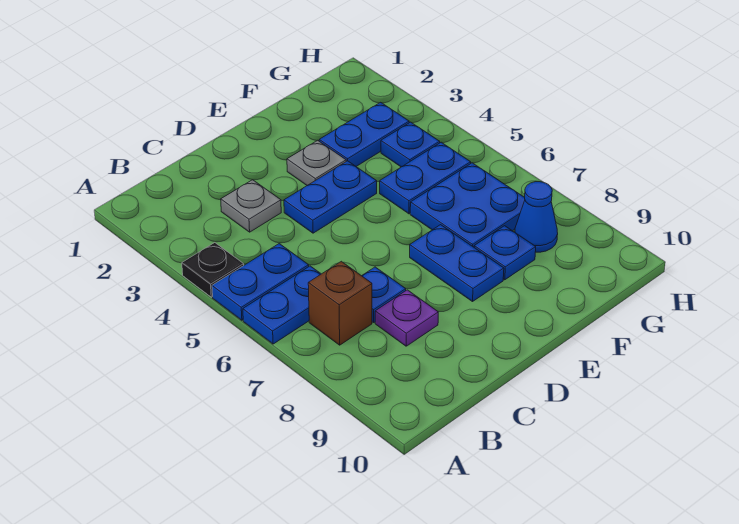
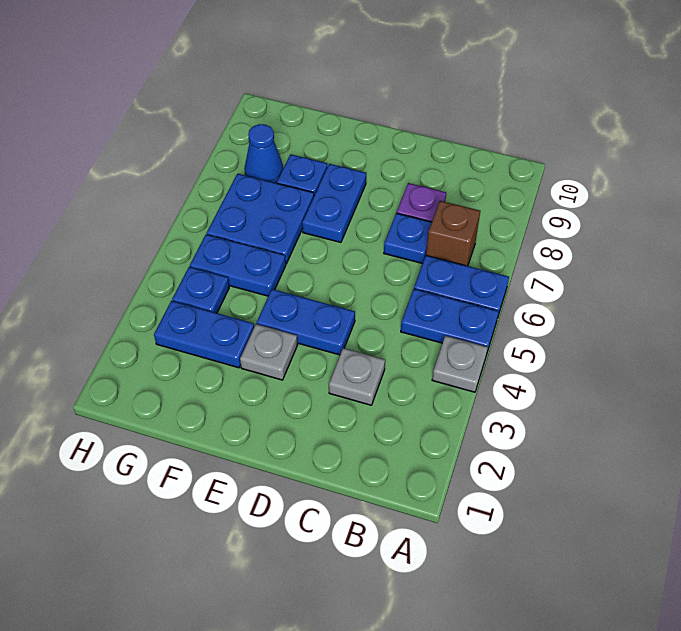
black plate A4 level 1 -> grey plate A4 level 1

